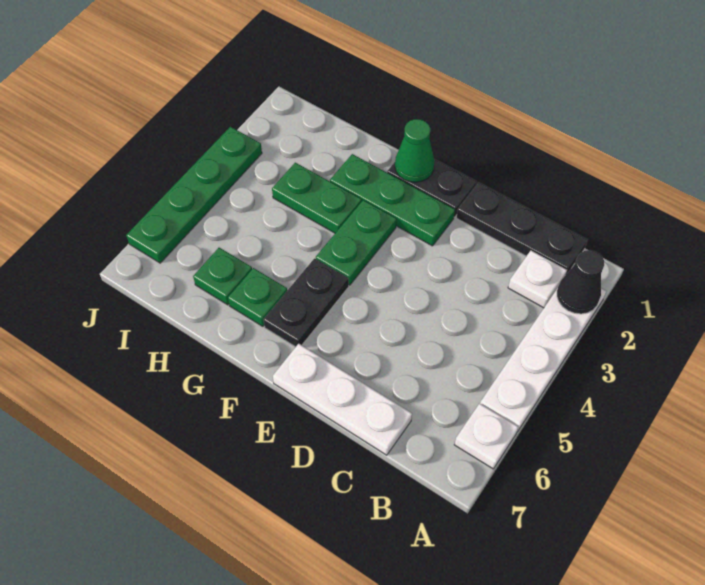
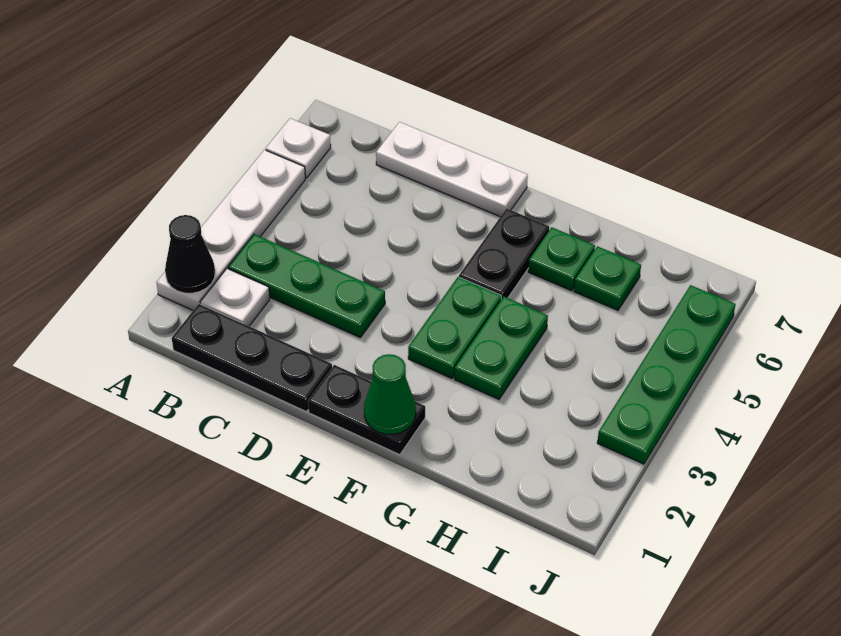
green plate E2:G2 level 1 -> green plate B3:D3 level 1
green plate G3:H3 level 1 -> green plate G3:G4 level 1

